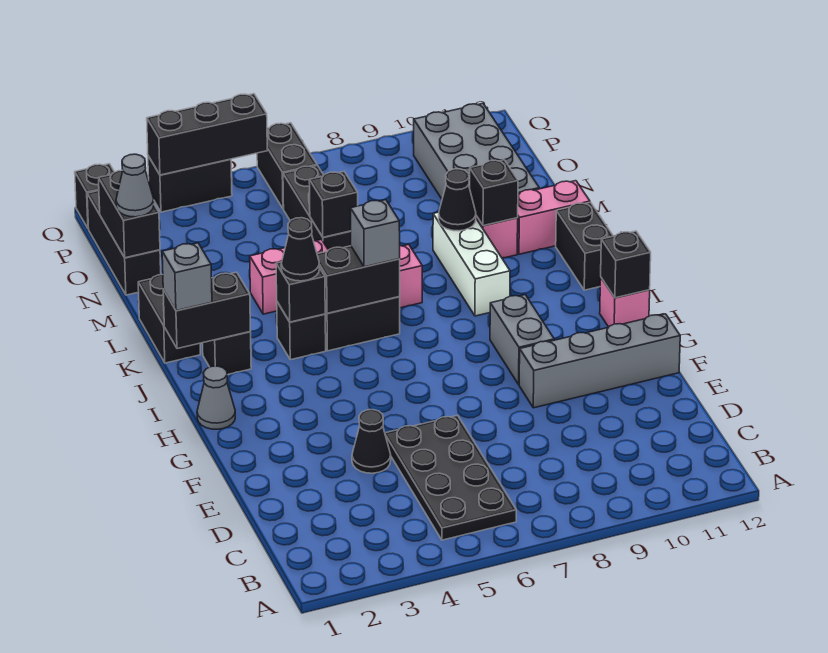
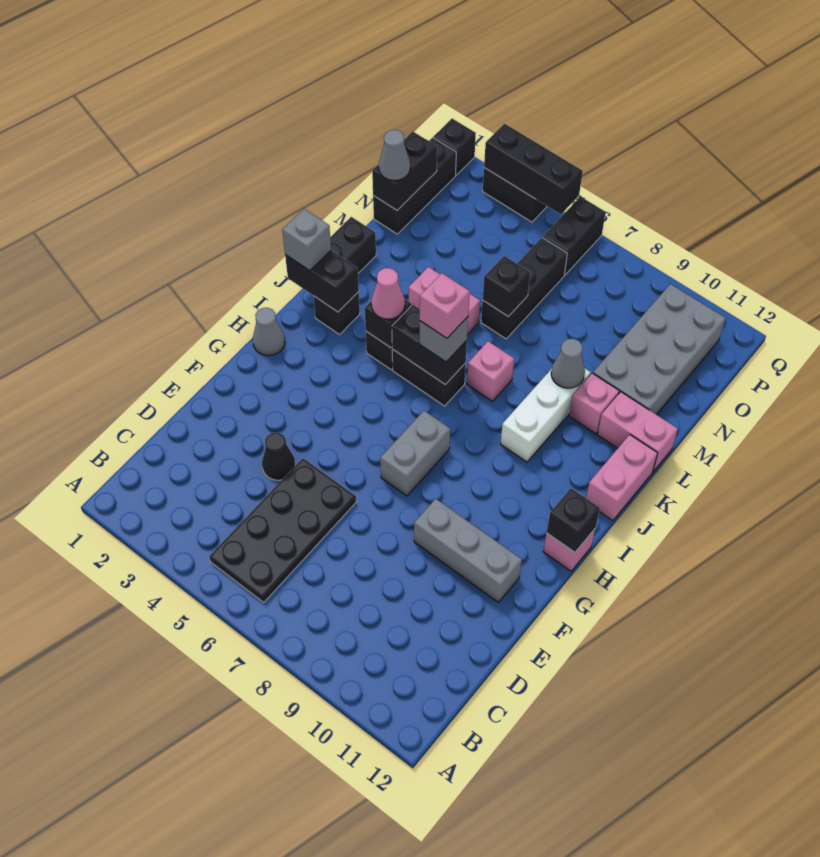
grey brick F9:F12 level 1 -> grey brick F9:F11 level 1
grey brick G9:H9 level 1 -> grey brick G7:H7 level 1
black cone J4 level 3 -> pink cone J4 level 3
none -> pink brick J6 level 4
black brick J12:K12 level 1 -> pink brick J12:K12 level 1
black cone L9 level 2 -> grey cone L9 level 2
black brick L10 level 2 -> none

